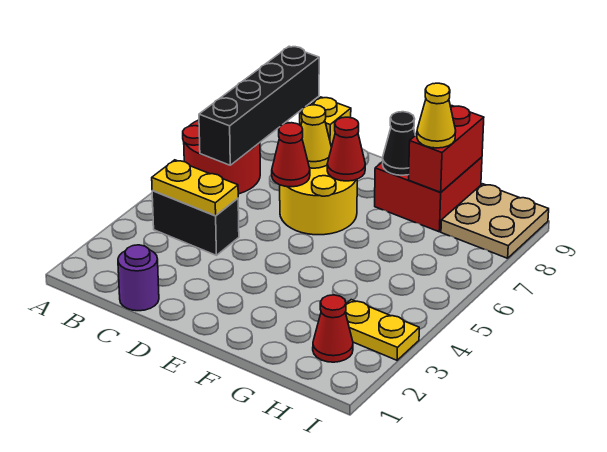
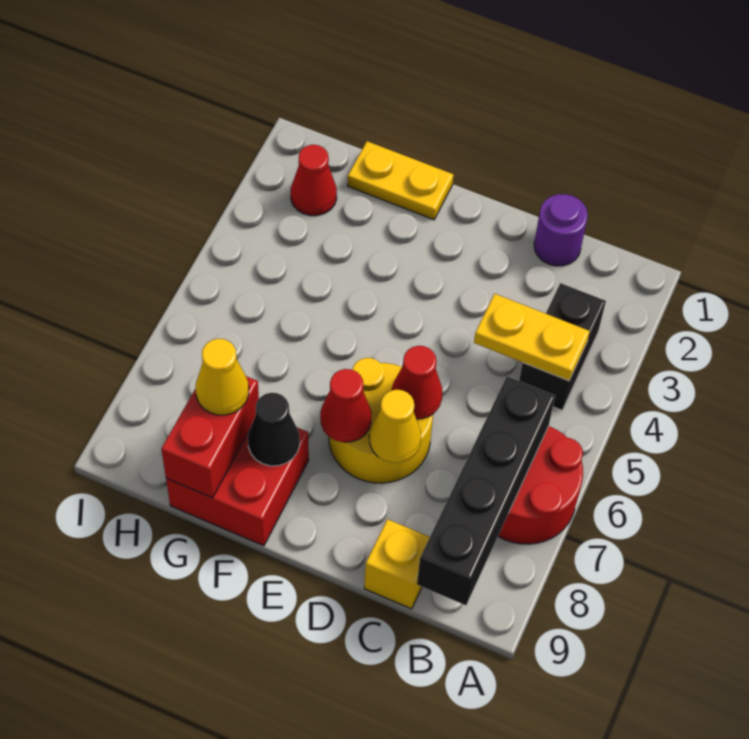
black brick B4:C4 level 1 -> black brick B3:B4 level 1
yellow plate H3:I3 level 1 -> yellow plate F1:G1 level 1
tan plate H8:I9 level 1 -> none

